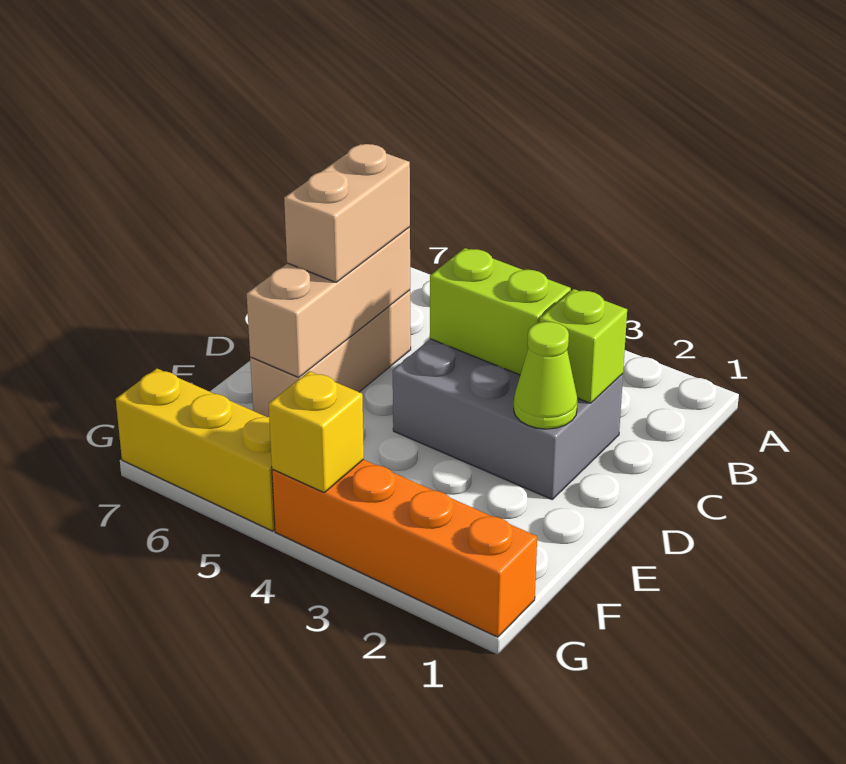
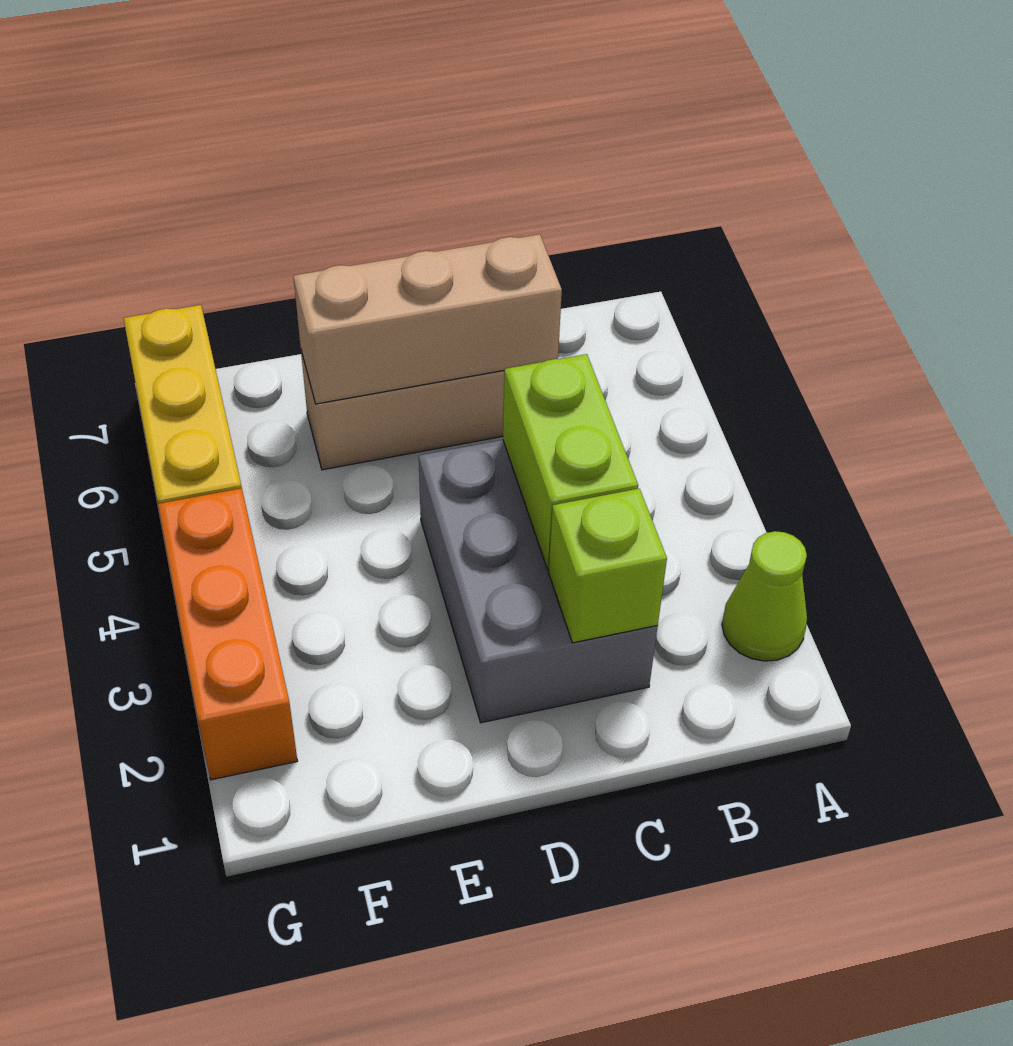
tan brick C6:D6 level 3 -> none
lime cone D2 level 2 -> lime cone A2 level 1
orange brick G1:G4 level 1 -> orange brick G2:G4 level 1
yellow brick G4 level 2 -> none

